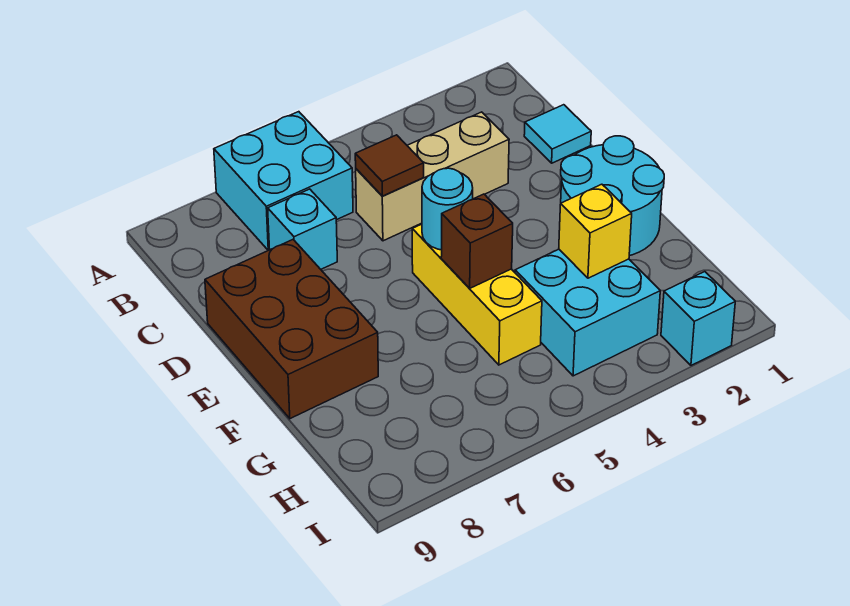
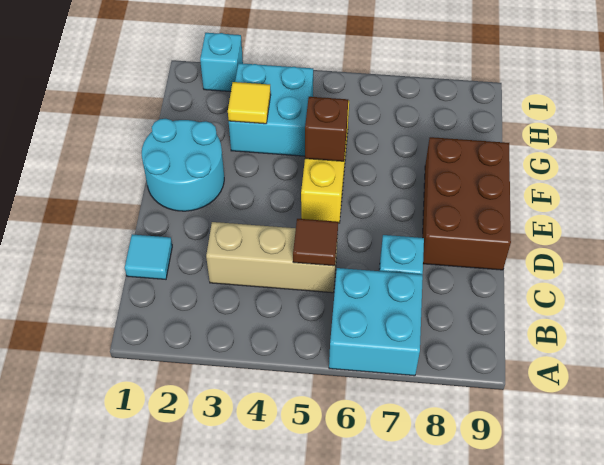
cyan round brick E5 level 2 -> none
yellow brick G3 level 2 -> yellow tile G3 level 2

